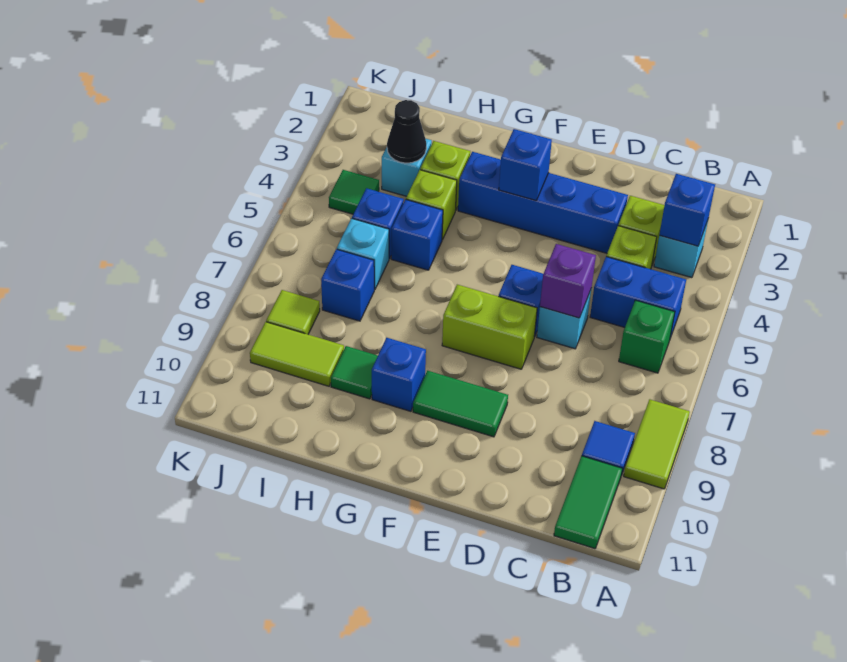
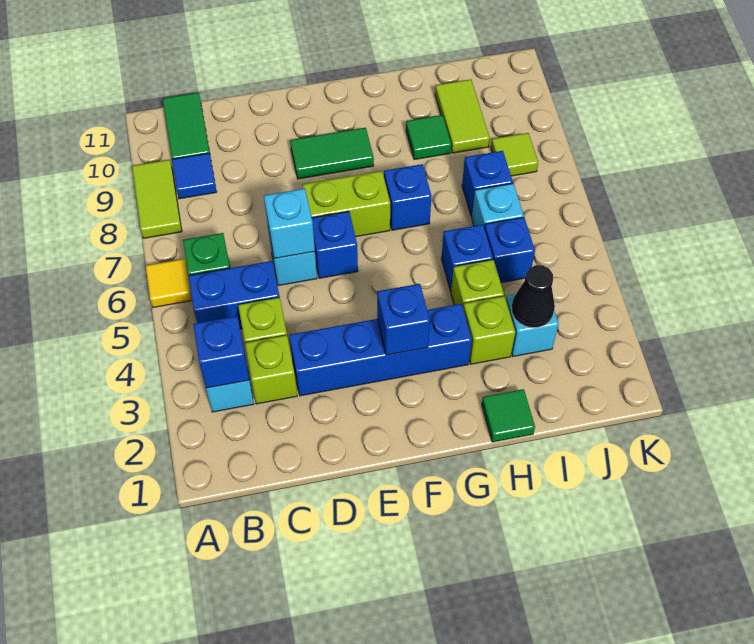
none -> yellow tile A6 level 1
purple brick D6 level 2 -> cyan brick D6 level 2
blue brick G9 level 1 -> blue brick G7 level 1
lime tile I9:J9 level 1 -> lime tile I9:I10 level 1
green tile J4 level 1 -> green tile H1 level 1

